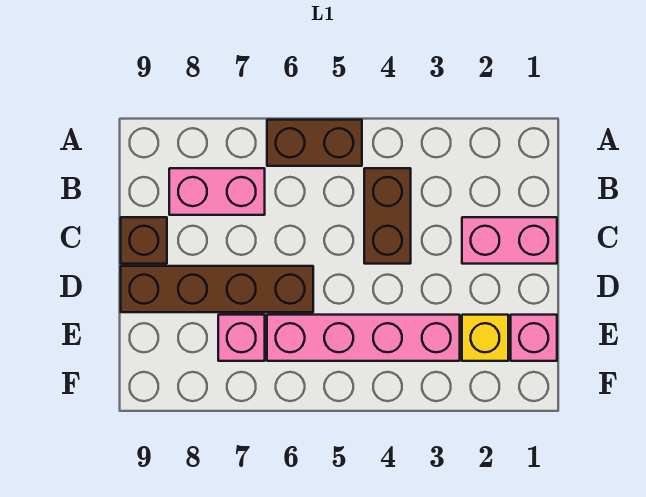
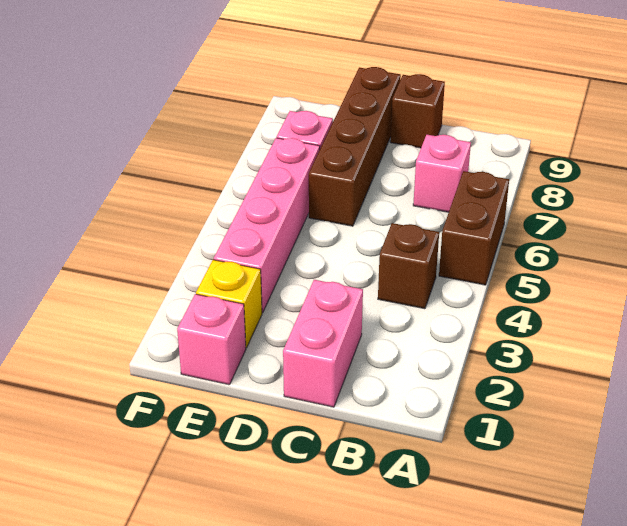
brown brick B4:C4 level 1 -> brown brick B4 level 1
pink brick B7:B8 level 1 -> pink brick B7 level 1

